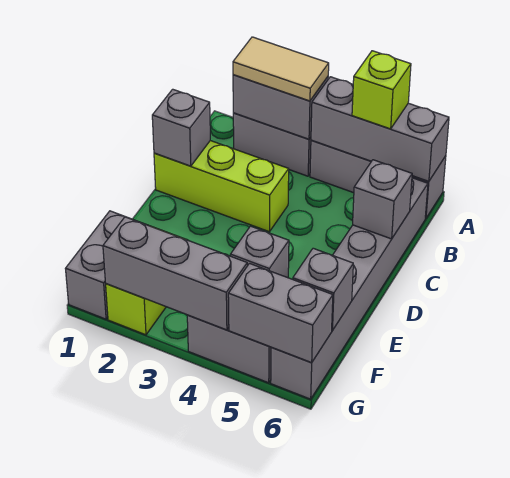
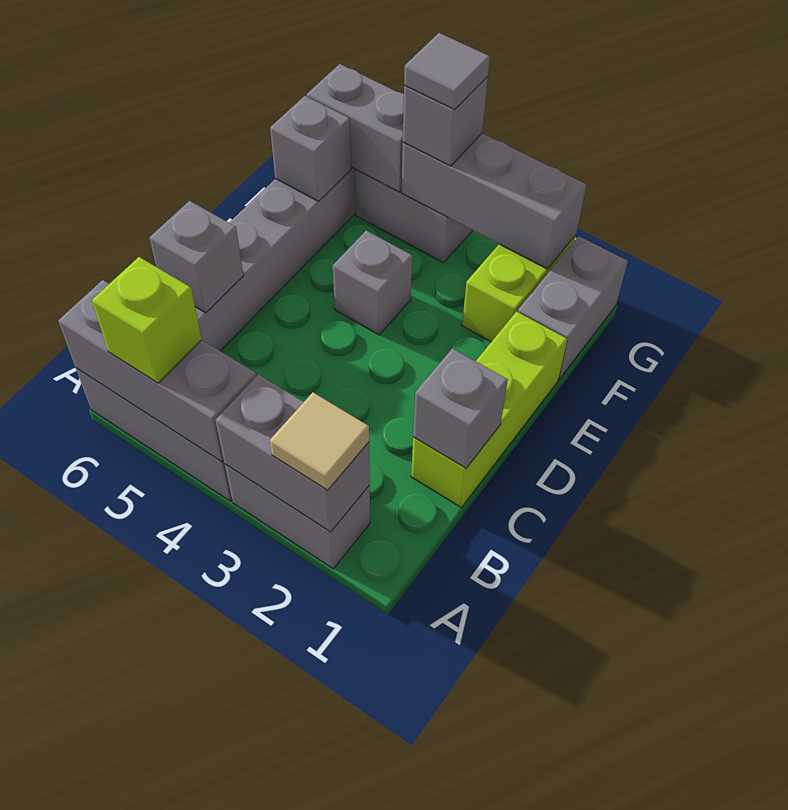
tan tile A2:A3 level 3 -> tan tile A2 level 3
lime brick C1:C3 level 1 -> lime brick C1:E1 level 1
none -> grey brick G4 level 3
none -> grey tile G4 level 4

